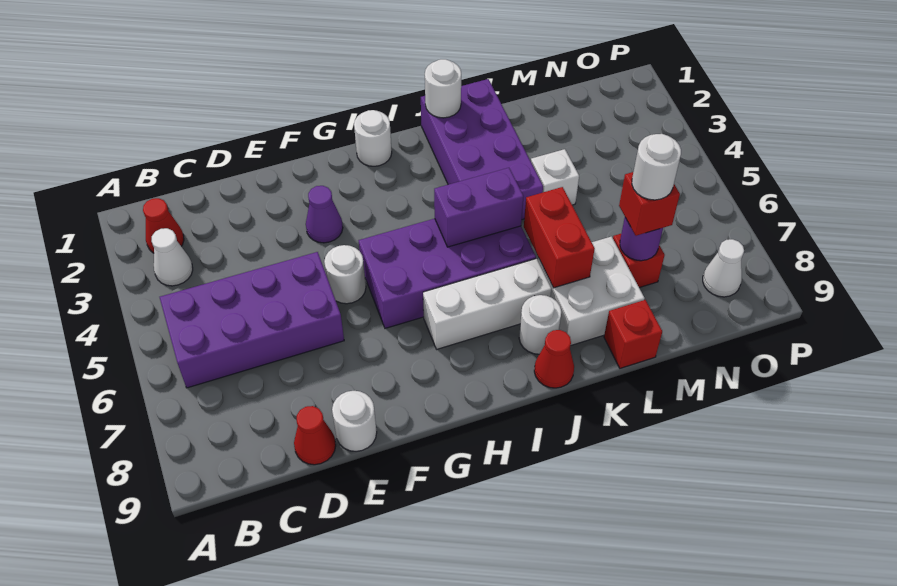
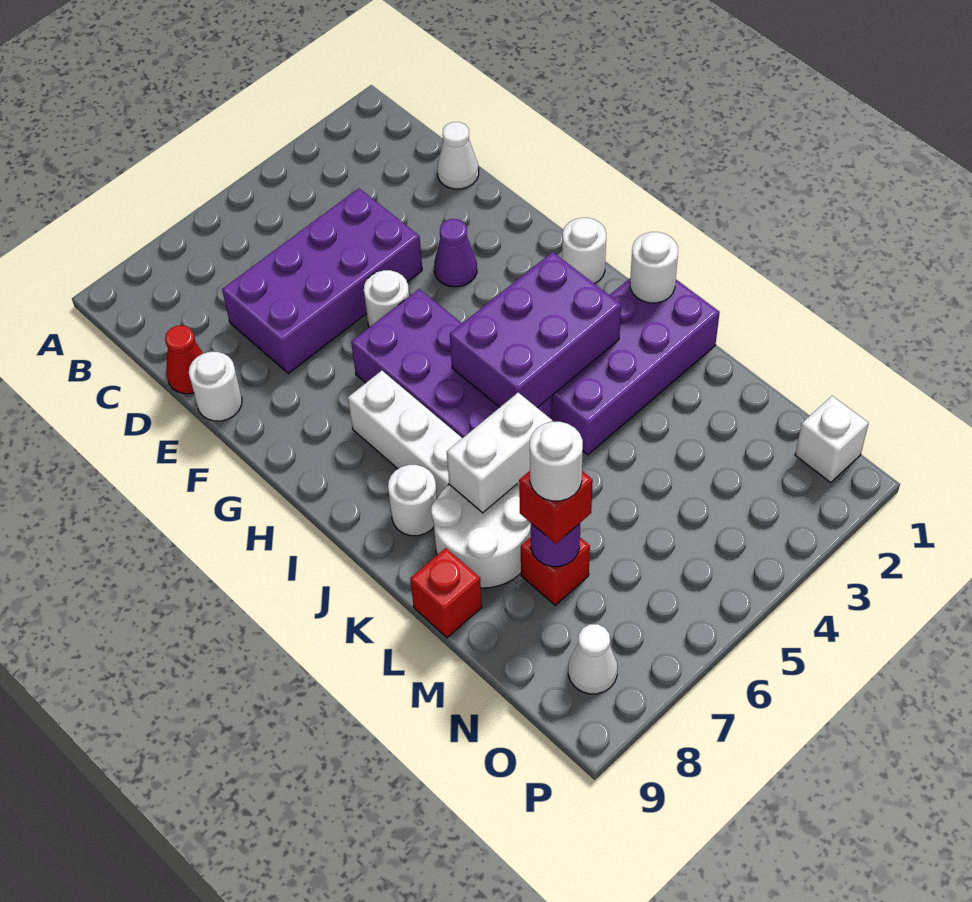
red cone B2 level 1 -> none
white cone B3 level 1 -> white cone D1 level 1
purple brick B5:E6 level 1 -> purple brick D4:E7 level 1
purple brick I5:J5 level 2 -> purple brick I3:J5 level 2
red cone J9 level 1 -> none
red brick K6:K7 level 2 -> white brick K6:K7 level 2
white brick K7:L8 level 1 -> white round brick K7:L8 level 1
white brick L4 level 1 -> white brick O1 level 1

